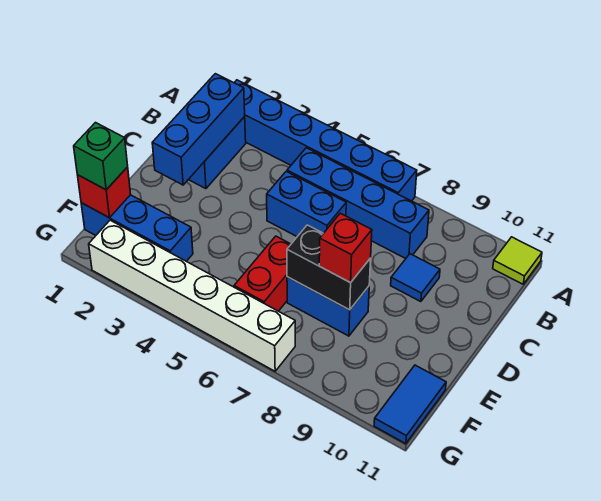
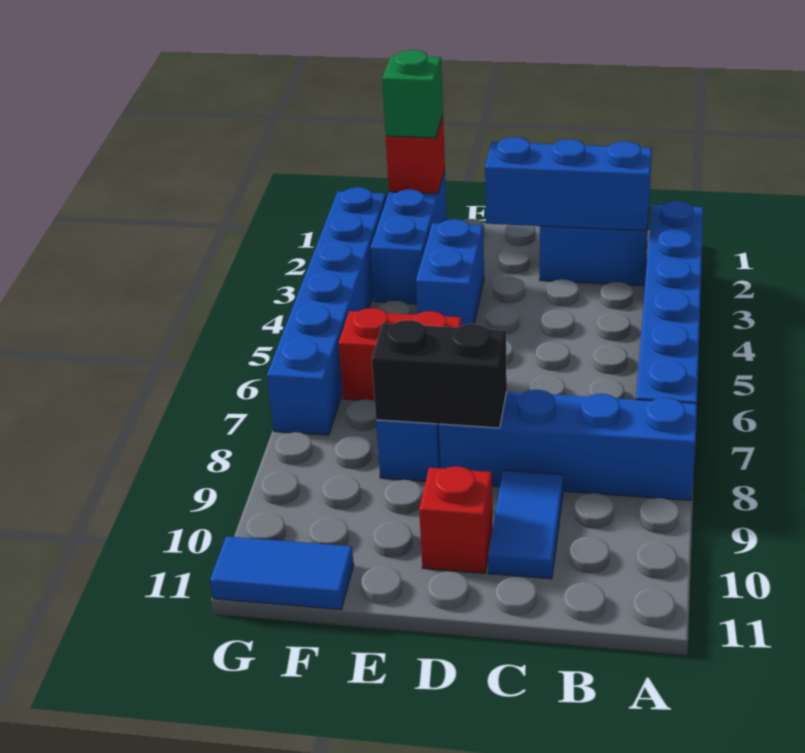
lime tile A11 level 1 -> none
blue brick B5:B8 level 1 -> blue brick A8:D8 level 1
blue brick C5:C6 level 1 -> blue brick E3:E4 level 1
blue tile C9 level 1 -> blue tile C9:C10 level 1
black brick E7:E8 level 2 -> black brick D8:E8 level 2
red brick E8 level 3 -> red brick D10 level 1
white brick G2:G7 level 1 -> blue brick G2:G7 level 1

